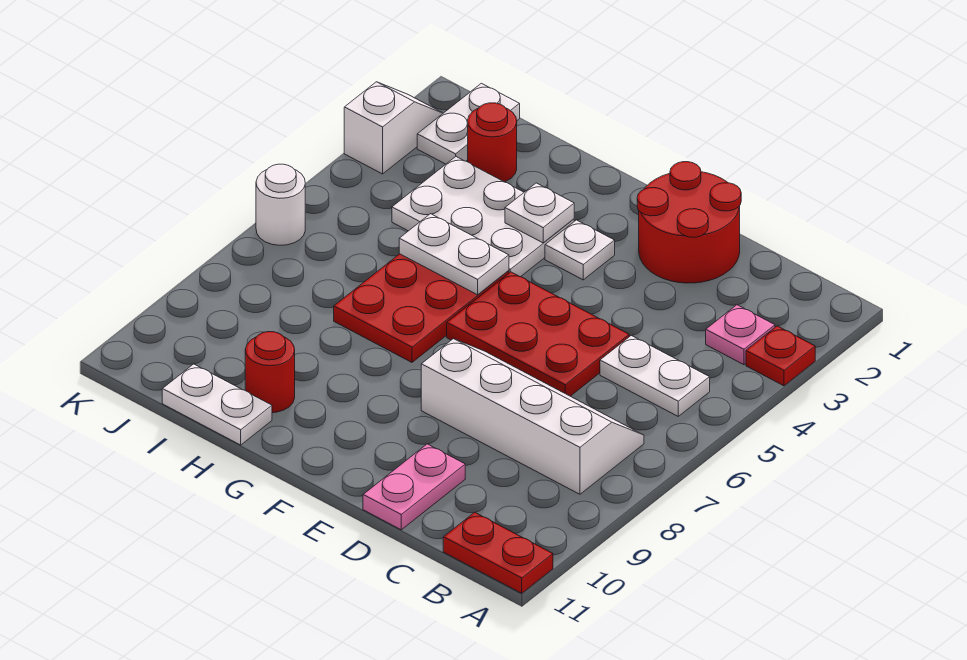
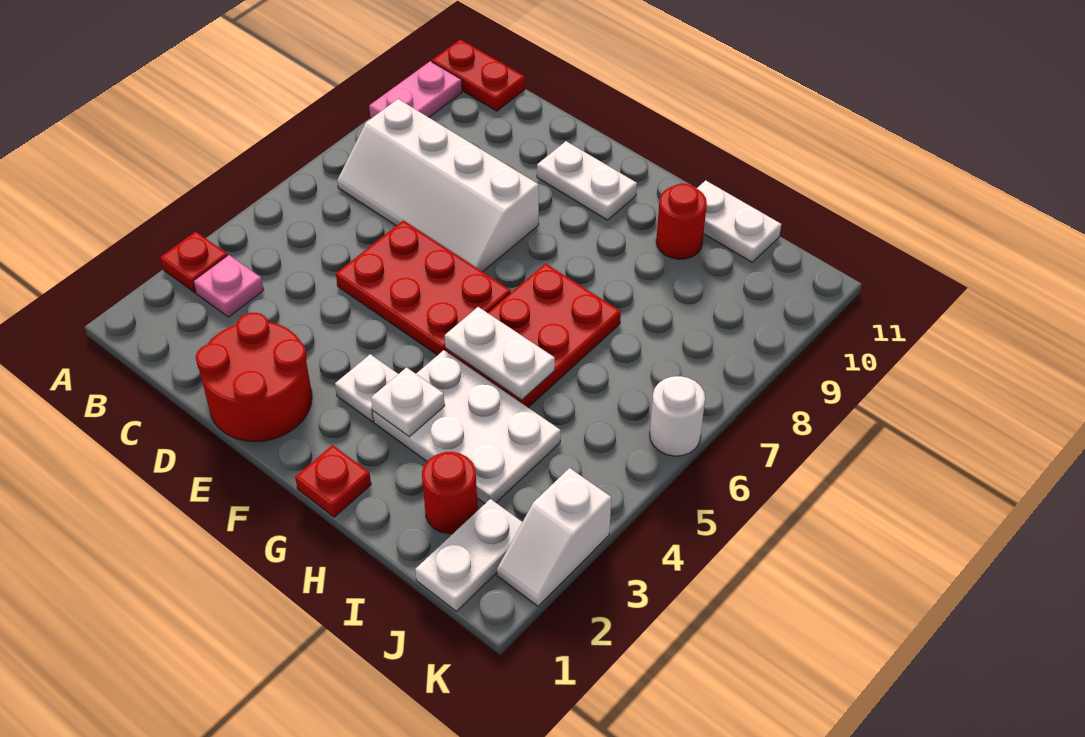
white plate B5:C5 level 1 -> white plate E10:F10 level 1
pink plate D10:D11 level 1 -> pink plate A9:A10 level 1
none -> red plate G1 level 1

